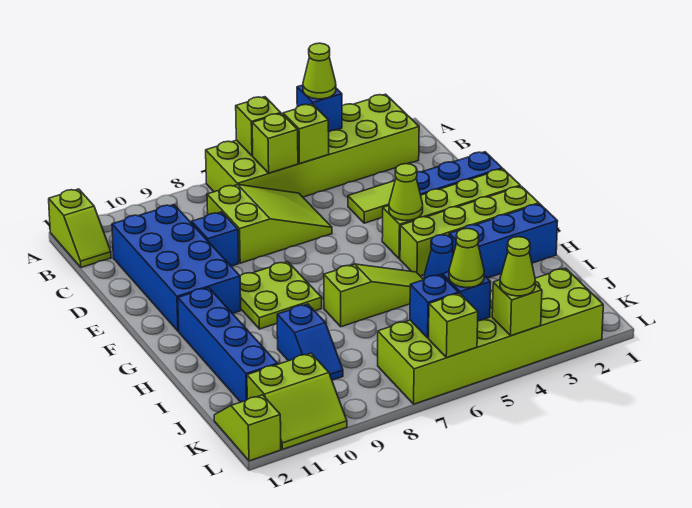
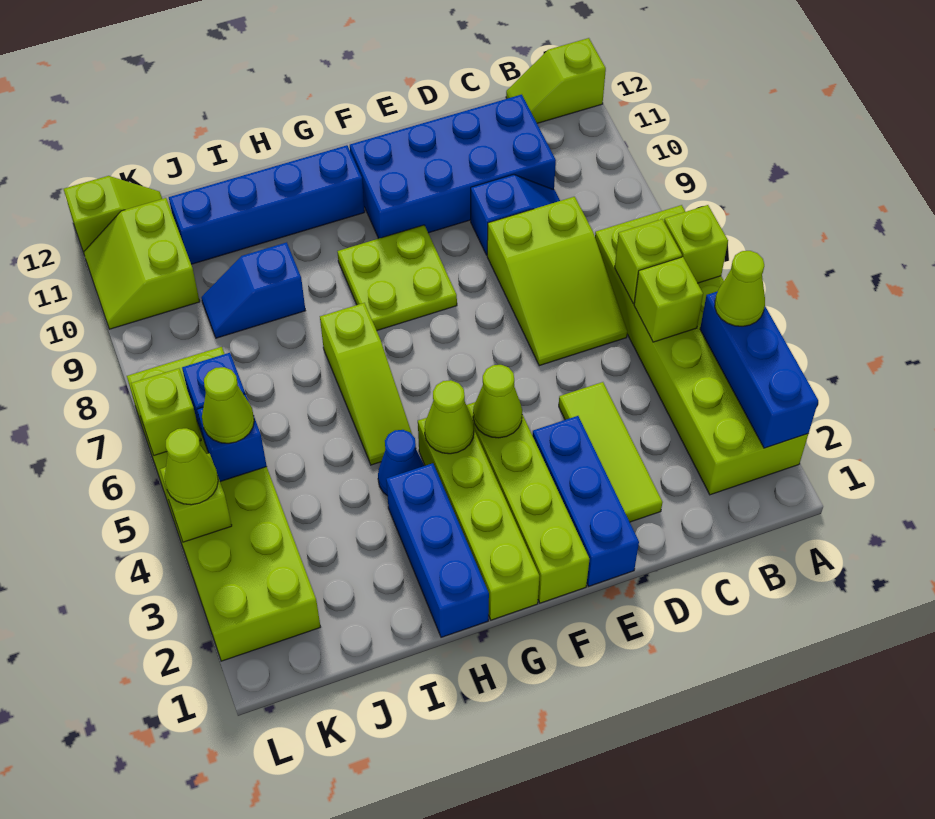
blue brick A4 level 2 -> blue brick A2:A4 level 2
none -> lime cone G4 level 2

